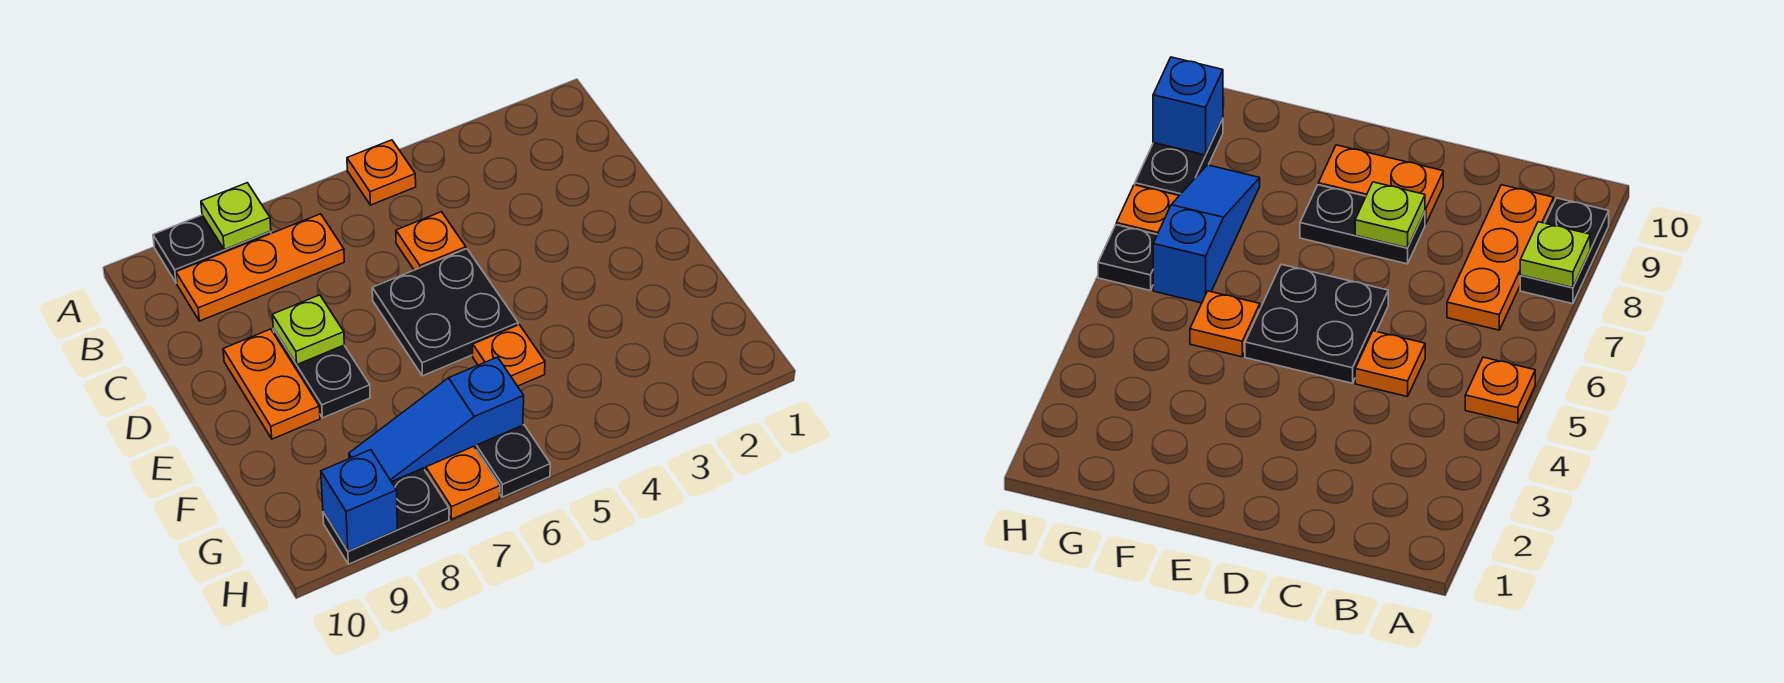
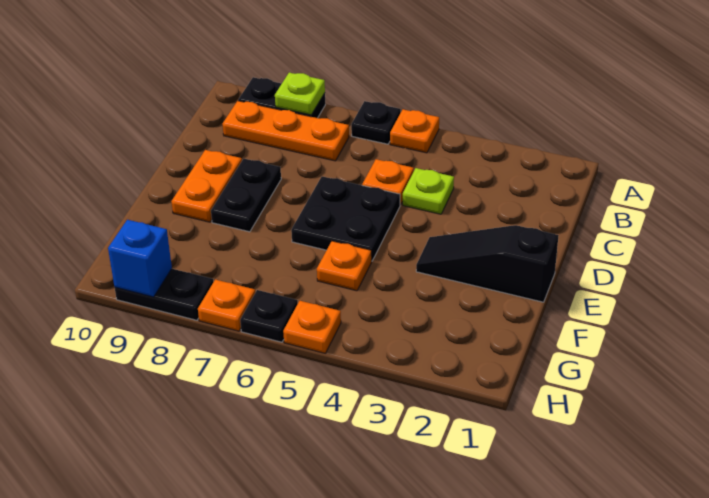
none -> black plate A6 level 1
lime plate D8 level 2 -> lime plate C4 level 1
none -> black slope E1:E3 level 1 top 1
blue slope G6:G8 level 1 top 6 -> none
none -> orange plate H5 level 1

